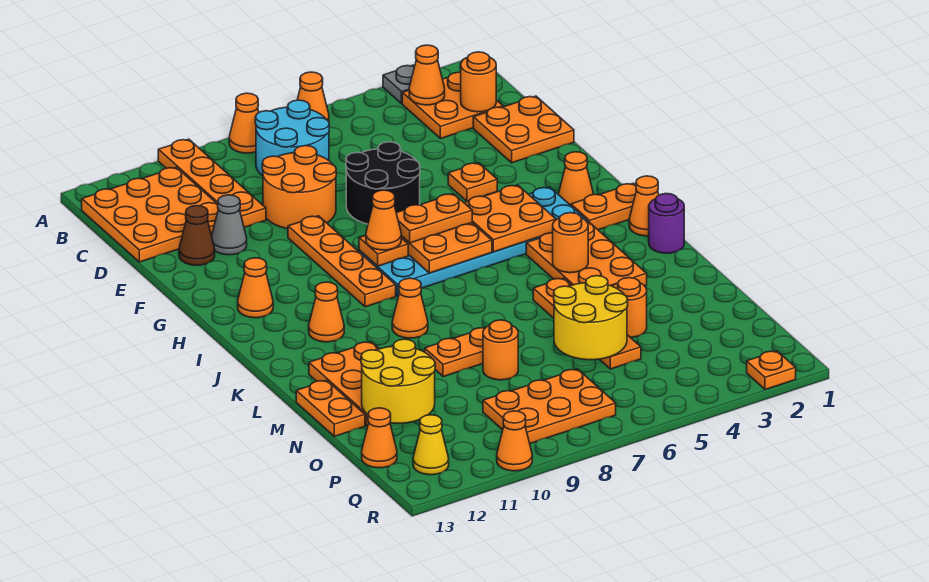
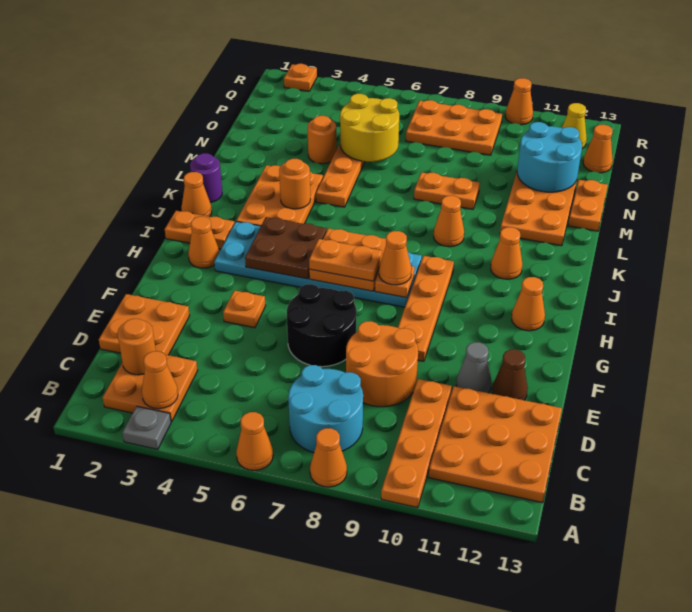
orange plate H4:I5 level 2 -> brown plate H4:I5 level 2
orange round brick N8 level 1 -> none
yellow round brick N11:O12 level 2 -> cyan round brick N11:O12 level 2

